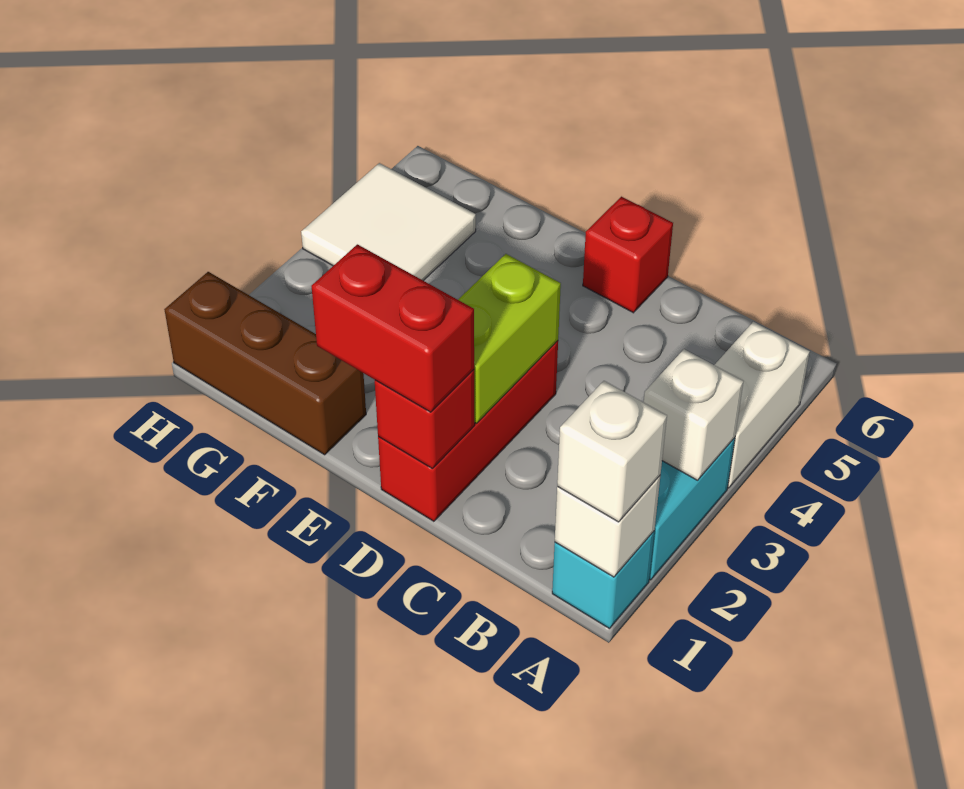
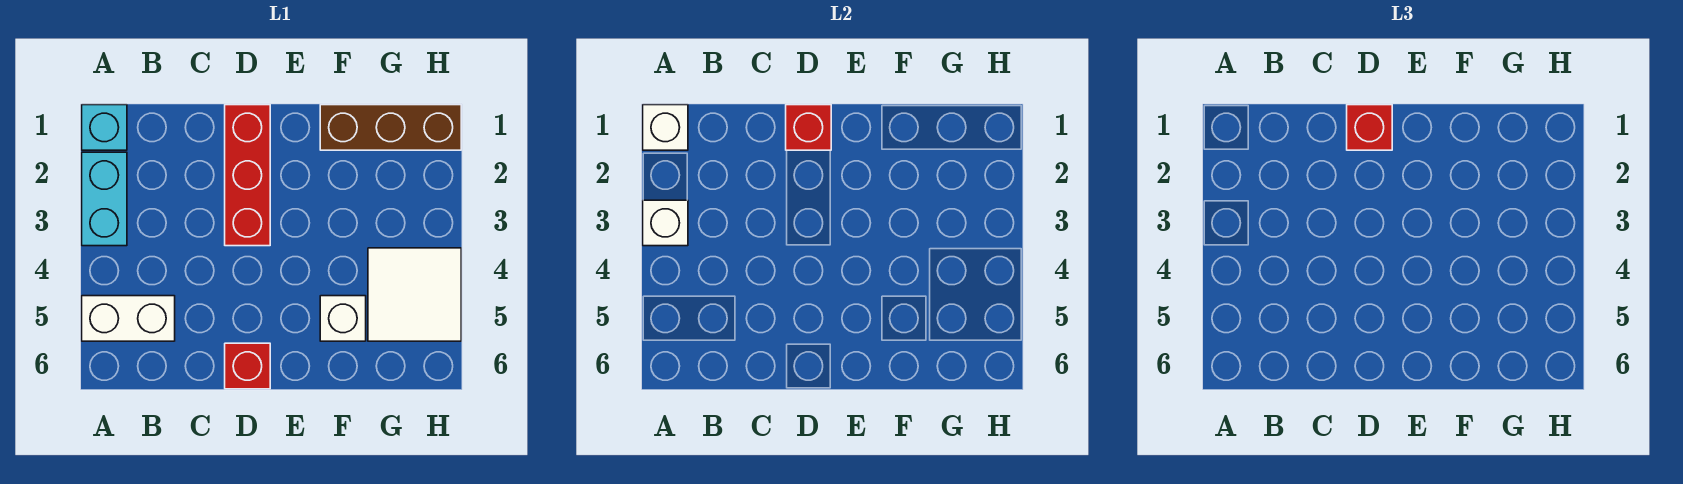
white brick A1 level 3 -> white brick F5 level 1
white brick A4:A5 level 1 -> white brick A5:B5 level 1
red brick D1:E1 level 3 -> red brick D1 level 3
lime brick D2:D3 level 2 -> none

